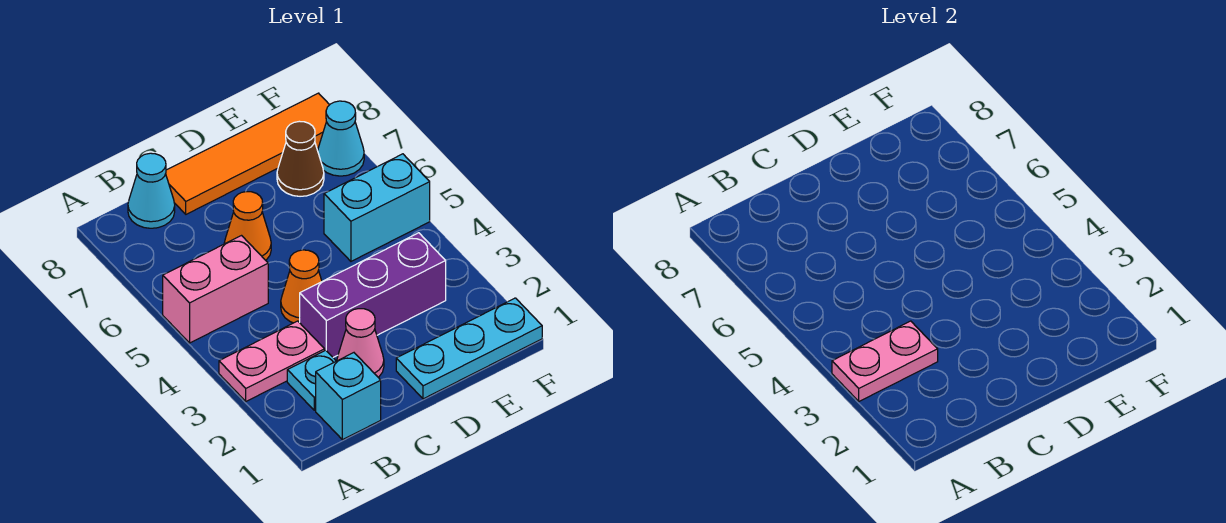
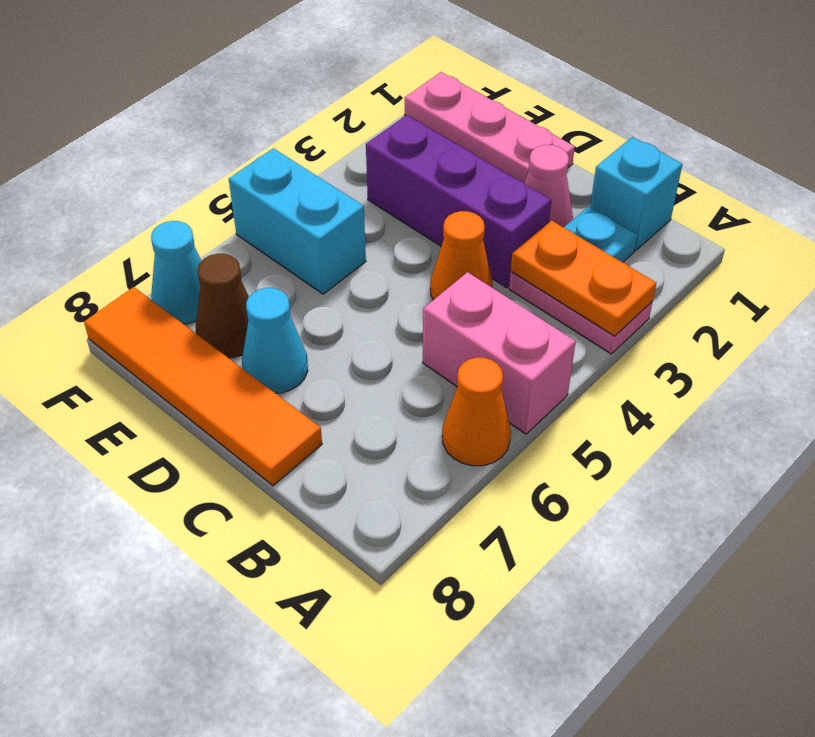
pink plate A3:B3 level 2 -> orange plate A3:B3 level 2
cyan cone B8 level 1 -> cyan cone D7 level 1
orange cone C6 level 1 -> orange cone A6 level 1
cyan plate D1:F1 level 1 -> pink plate D1:F1 level 1

